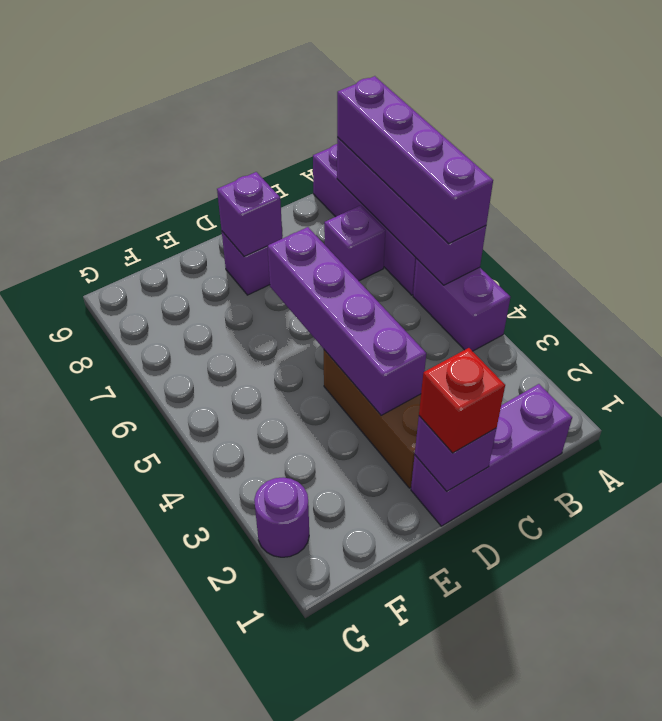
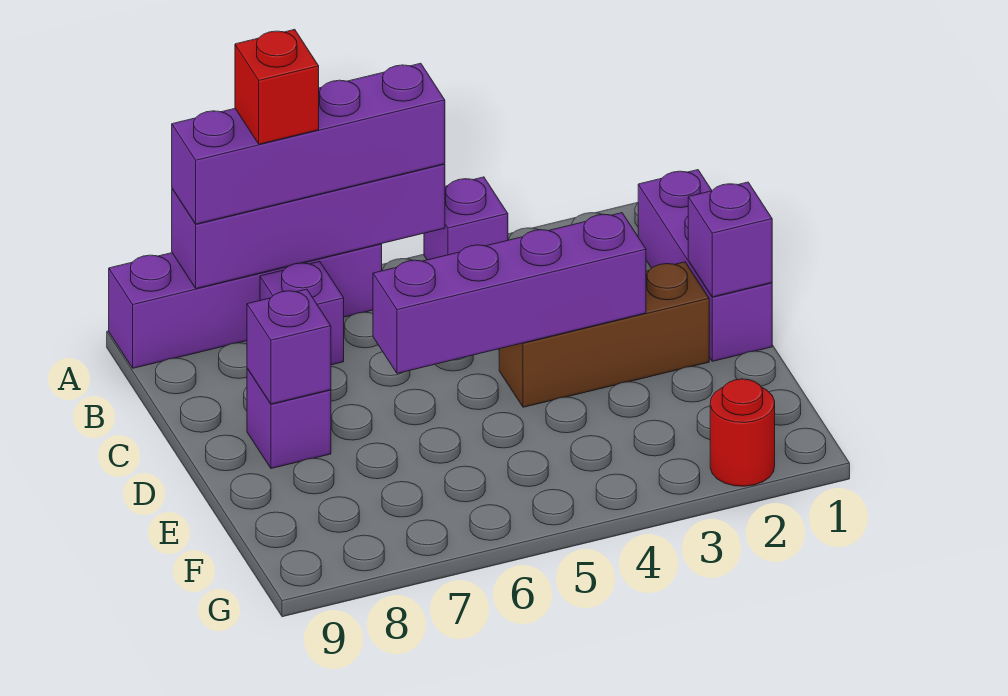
purple brick A4:A5 level 1 -> purple brick A4 level 1
red brick D1 level 3 -> red brick A7 level 4
purple round brick G2 level 1 -> red round brick G2 level 1

